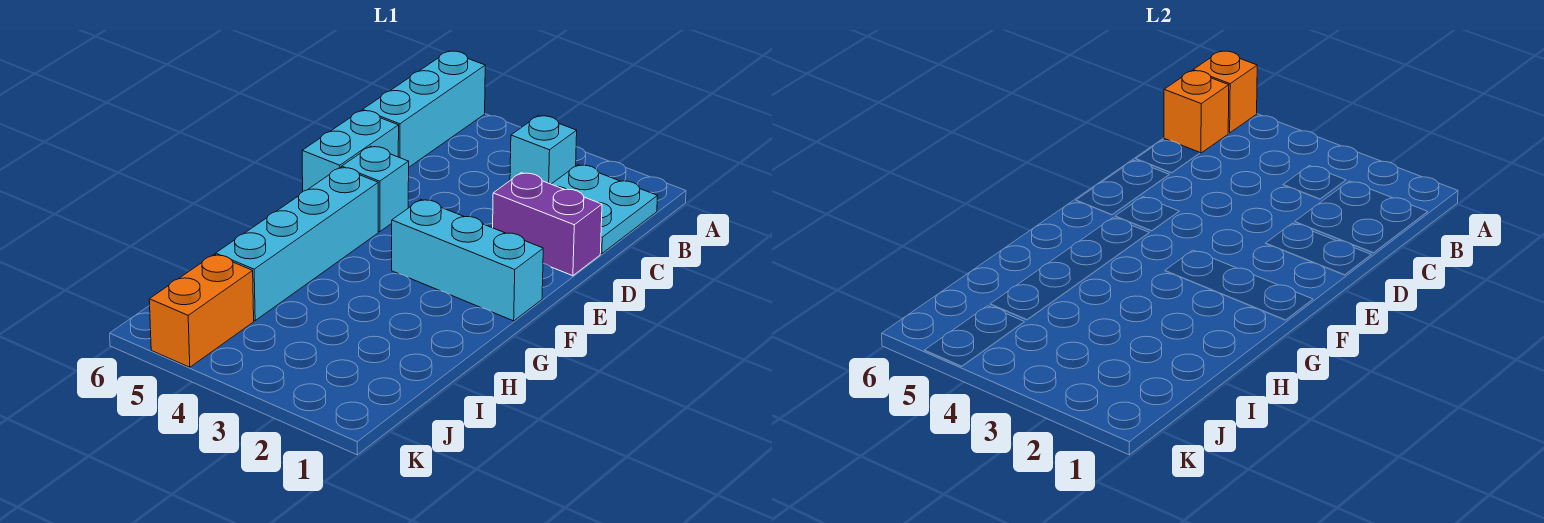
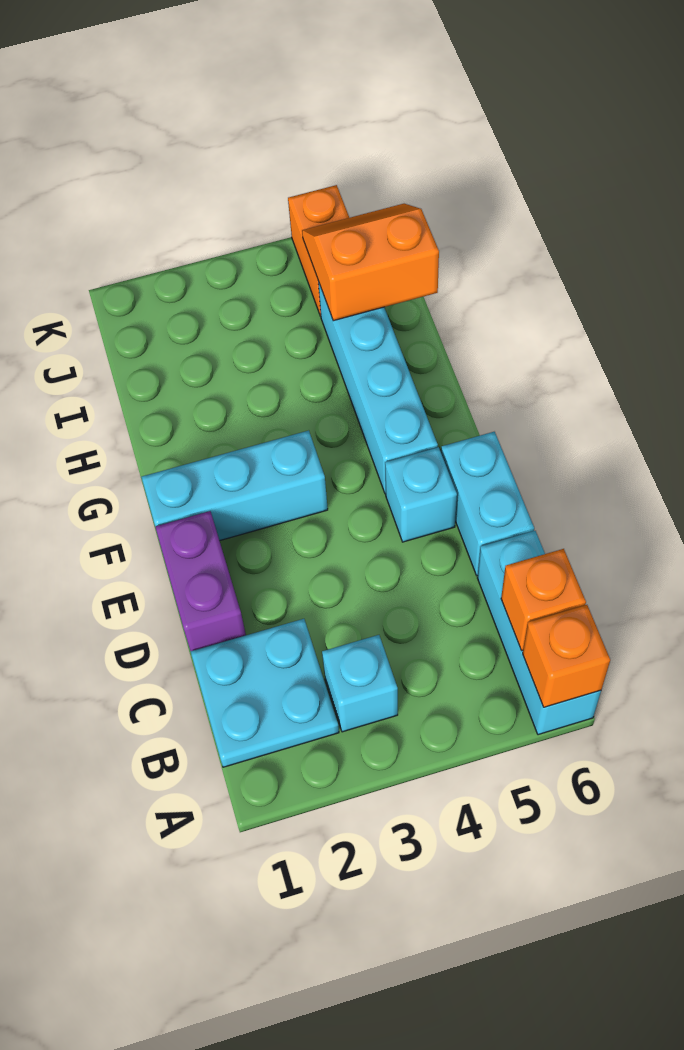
purple brick D1:D2 level 1 -> purple brick D1:E1 level 1
none -> orange slope I5:J6 level 2 top I

